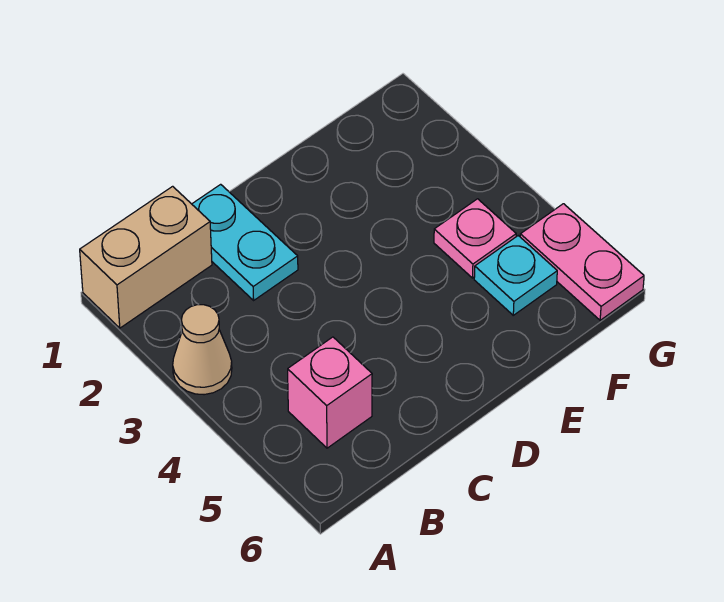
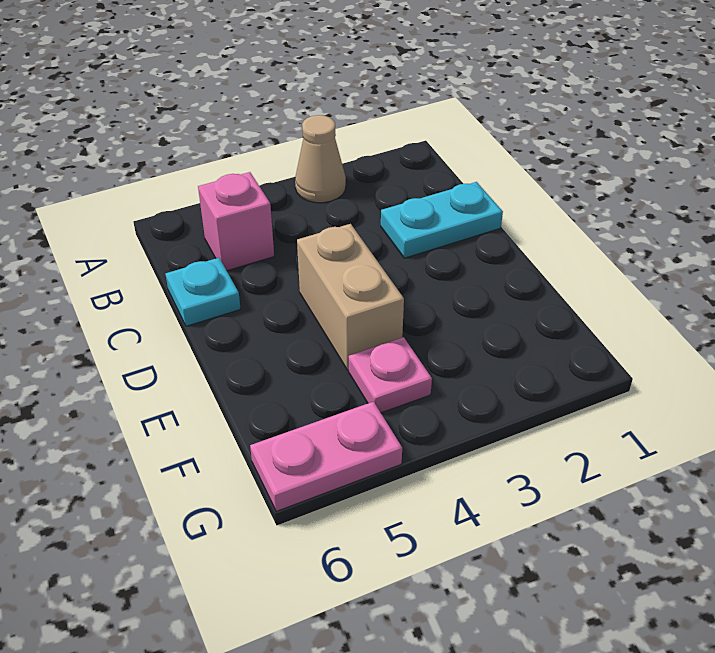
tan brick A1:B1 level 1 -> tan brick D4:E4 level 1
cyan plate F5 level 1 -> cyan plate C6 level 1

